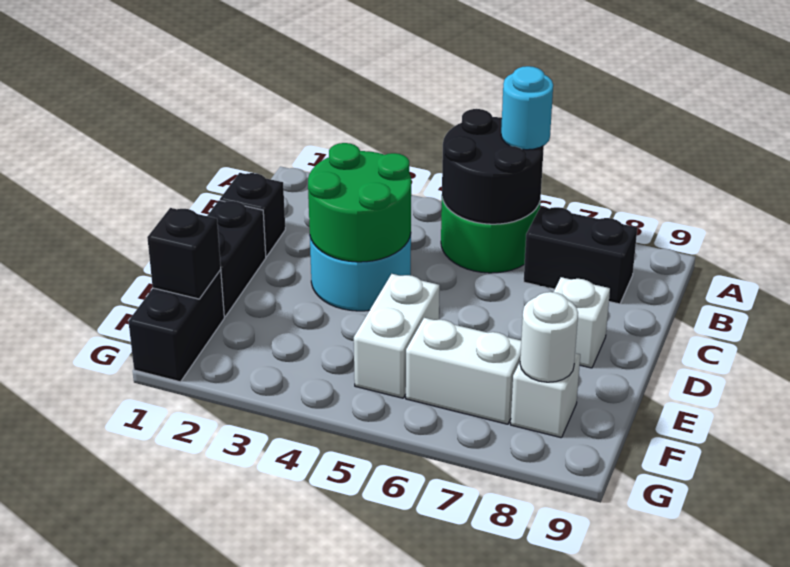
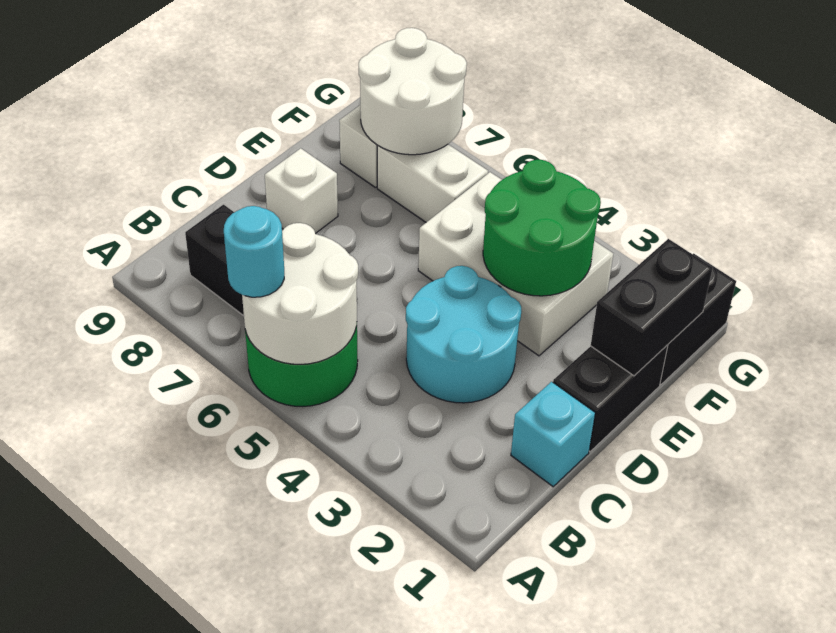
black round brick A5:B6 level 2 -> white round brick A5:B6 level 2
black brick C1 level 1 -> cyan brick C1 level 1
green round brick C3:D4 level 2 -> green round brick E3:F4 level 2
white brick E5:F5 level 1 -> white brick E3:F5 level 1
black brick F1 level 2 -> black brick E1:F1 level 2
white round brick F8 level 2 -> white round brick F7:G8 level 2

